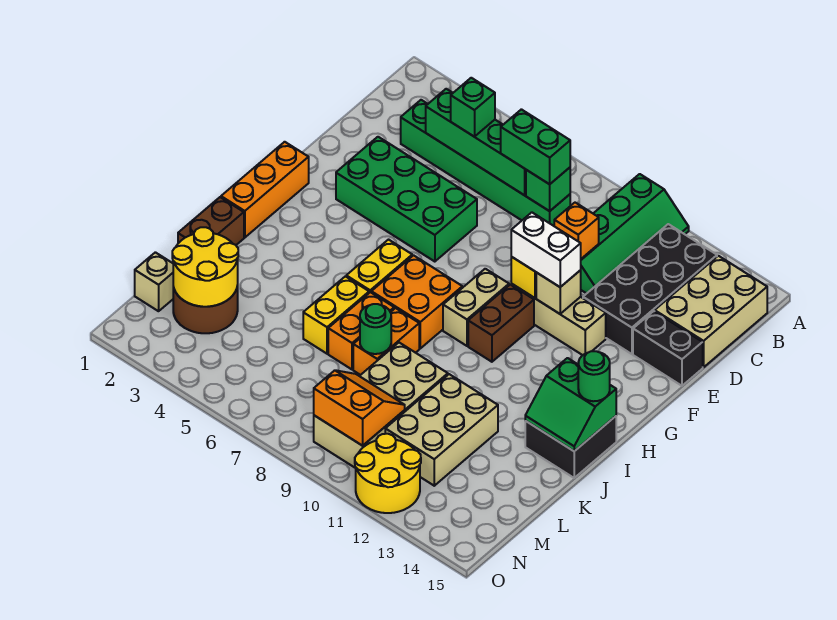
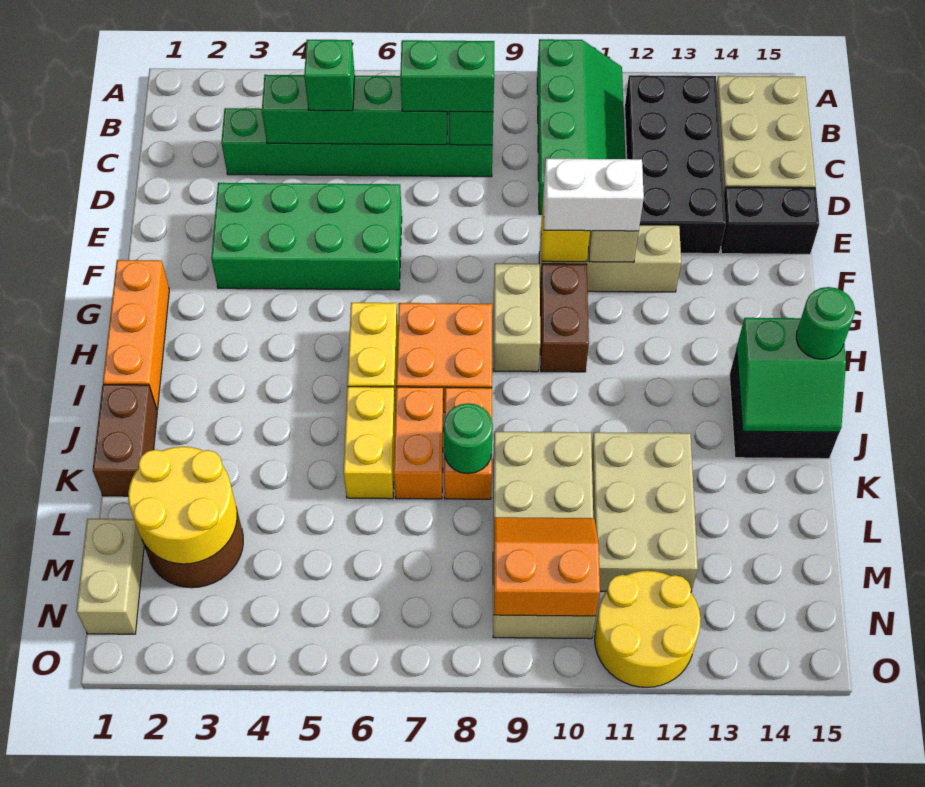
orange brick D10 level 2 -> none
tan brick M1 level 1 -> tan brick M1:N1 level 1

